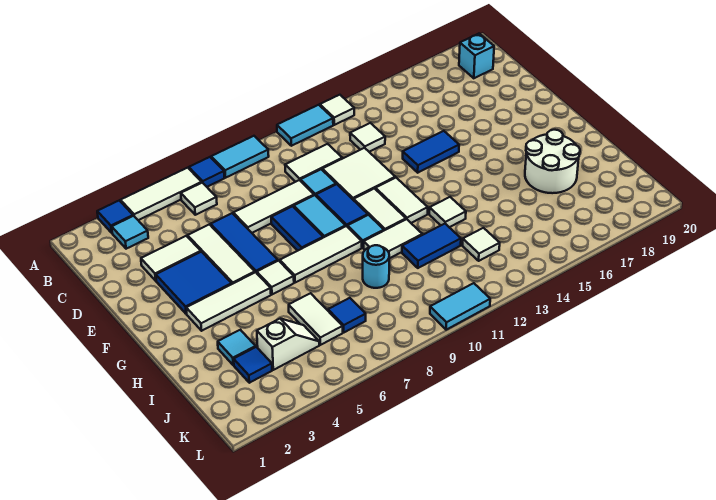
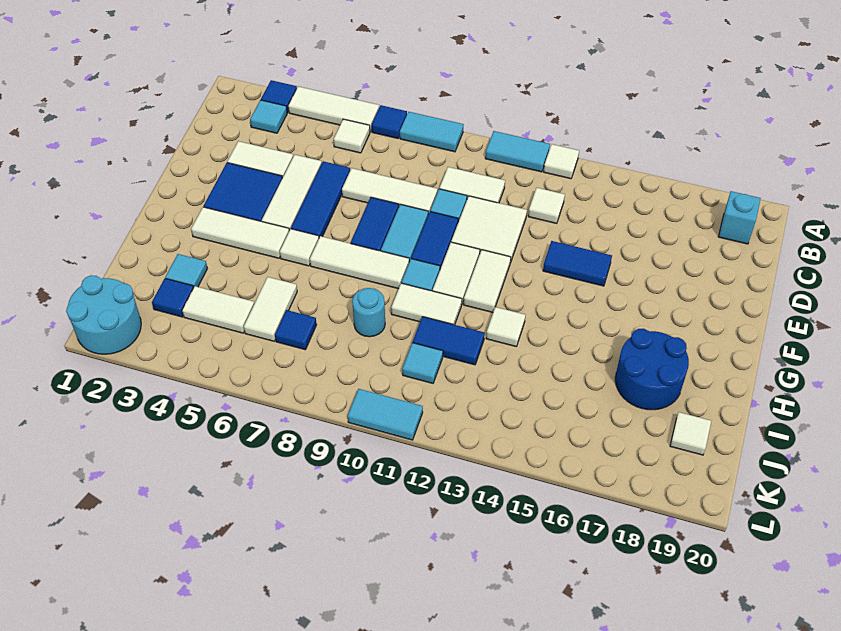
white round brick H17:I18 level 1 -> blue round brick H17:I18 level 1
white slope J4:J5 level 1 top 4 -> white tile J4:J5 level 1
none -> cyan tile J11 level 1
white tile J13 level 1 -> white tile J19 level 1
none -> cyan round brick K1:L2 level 1

